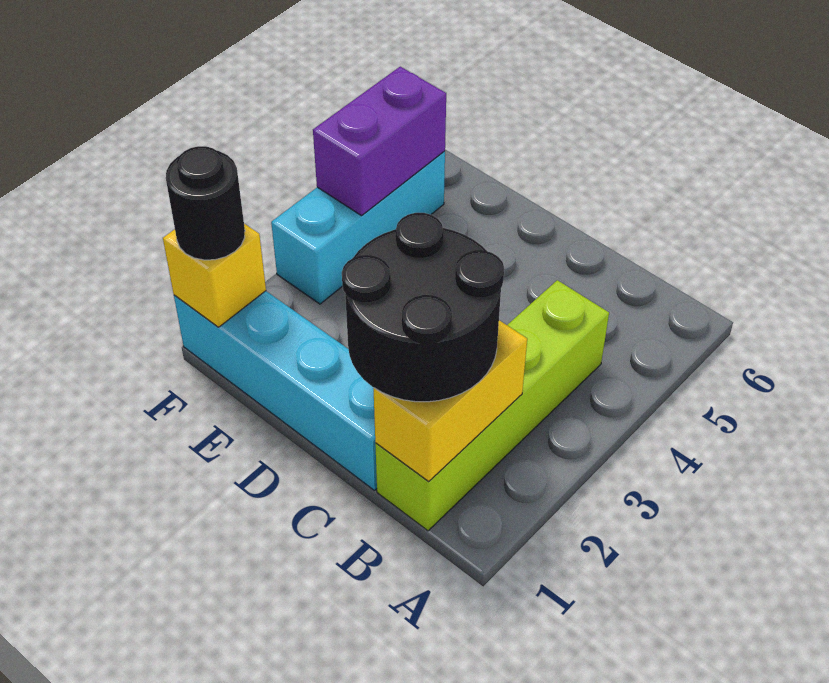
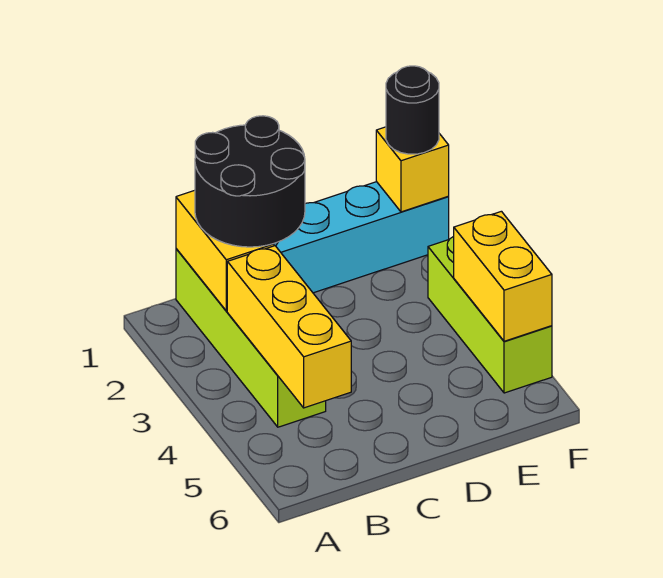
none -> yellow brick B3:B5 level 2
cyan brick F3:F5 level 1 -> lime brick F3:F5 level 1
purple brick F4:F5 level 2 -> yellow brick F4:F5 level 2

